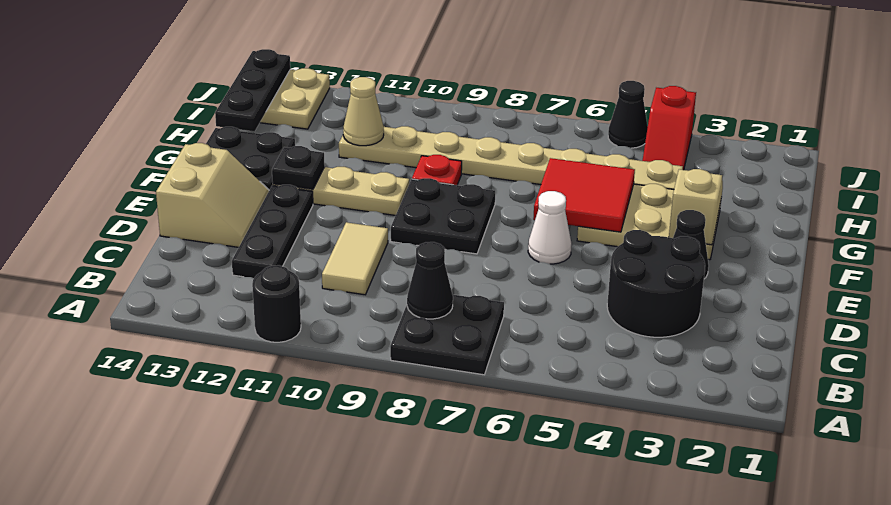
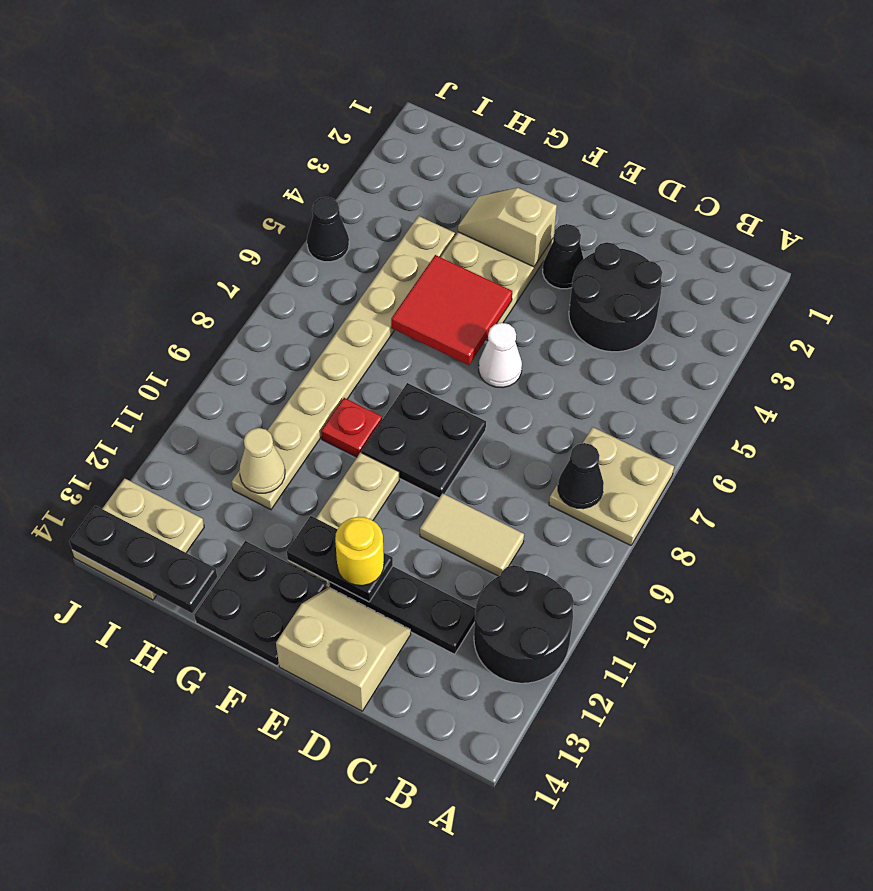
black plate A7:B8 level 1 -> tan plate A7:B8 level 1
black round brick A11 level 1 -> black round brick A11:B12 level 1
none -> yellow round brick E12 level 3
black plate F12 level 2 -> black plate E12:F12 level 2
red slope I4:J4 level 1 top J -> none

